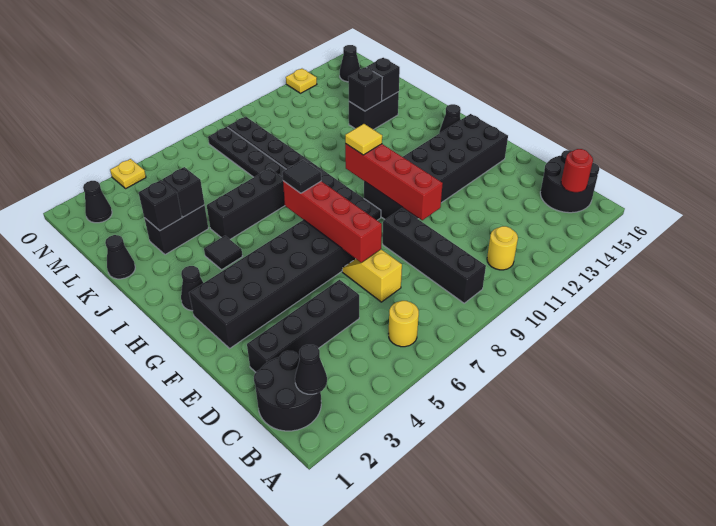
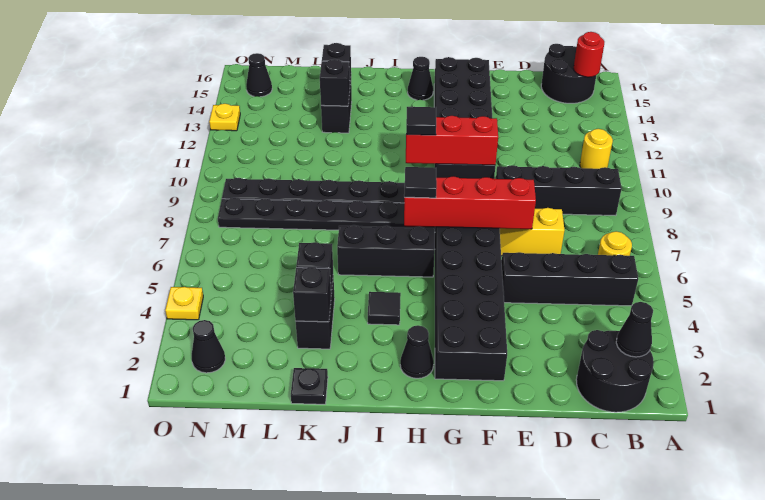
black brick D2:D5 level 1 -> black brick B5:E5 level 1
red brick E10:H10 level 2 -> red brick F10:H10 level 2
yellow tile H10 level 3 -> black tile H10 level 3
black brick J5:J7 level 1 -> black brick H6:J6 level 1
black cone K1 level 1 -> black plate K1 level 1

